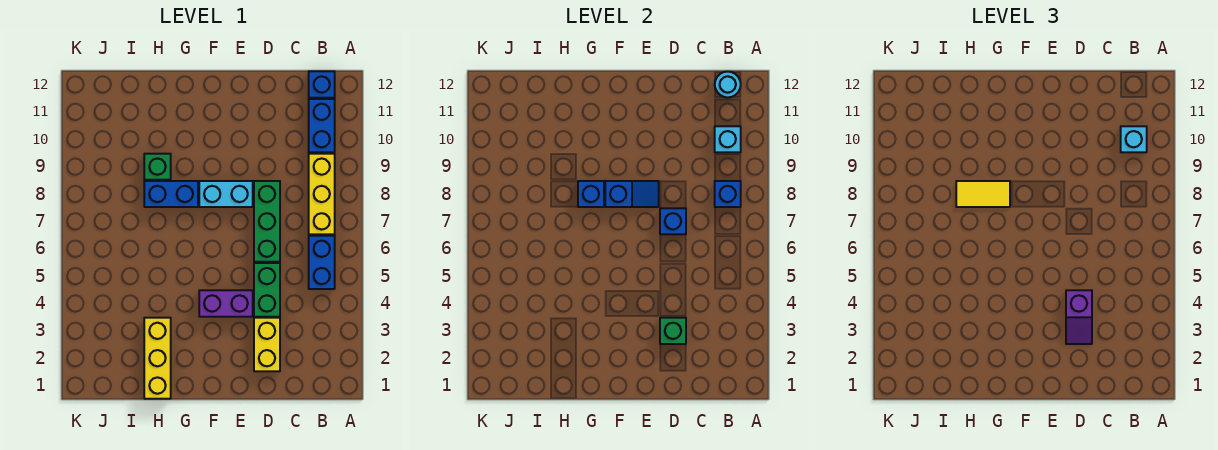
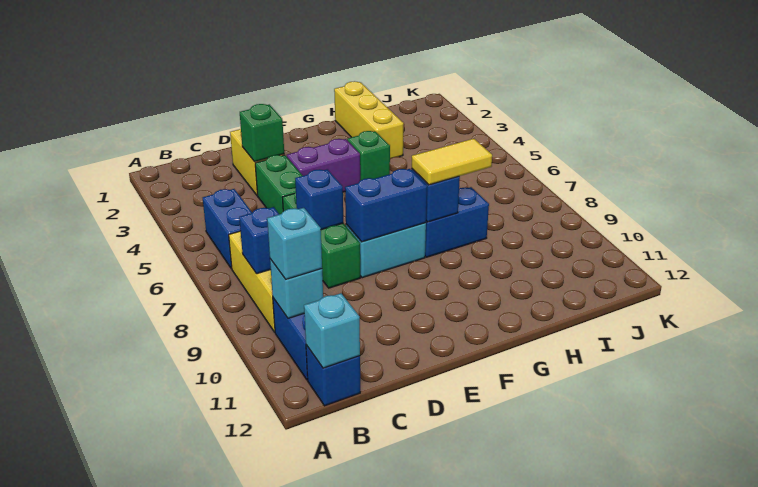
cyan round brick B12 level 2 -> cyan brick B12 level 2
purple slope D3:D4 level 3 top 4 -> none
blue slope E8:F8 level 2 top F -> blue brick E8:F8 level 2
green brick H9 level 1 -> green brick G4 level 1

